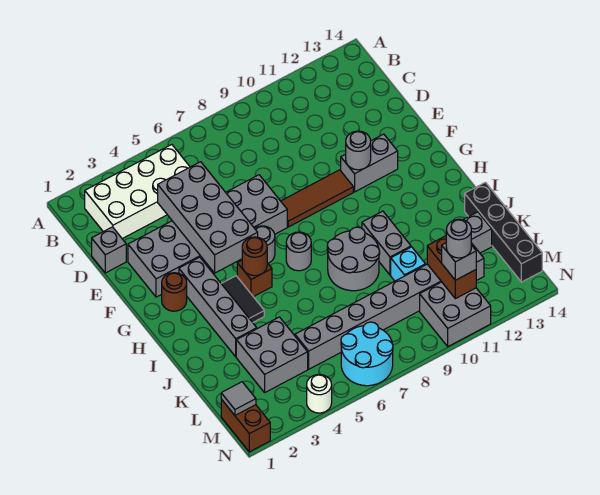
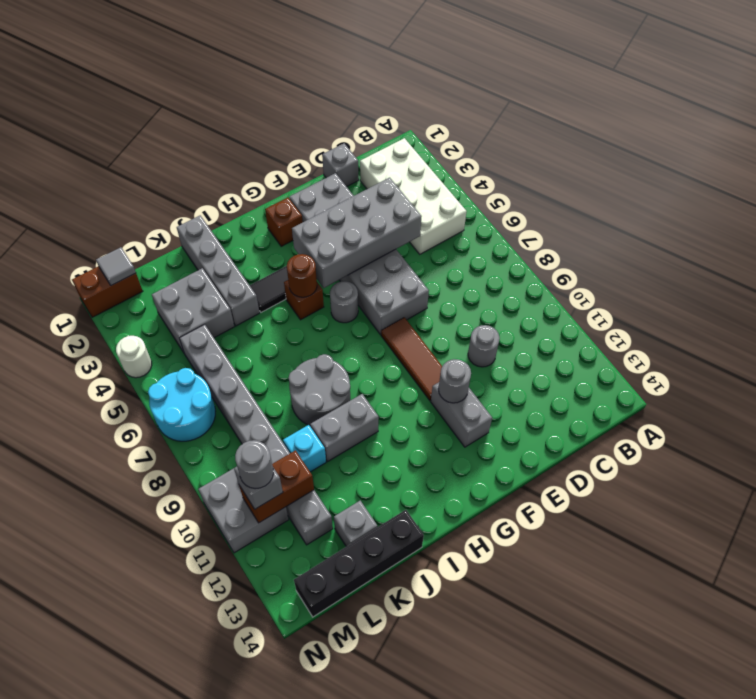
brown round brick G2 level 1 -> brown brick G2 level 1
grey brick G3:J3 level 1 -> grey brick J1:J4 level 1
grey round brick H7 level 1 -> grey round brick D10 level 1

